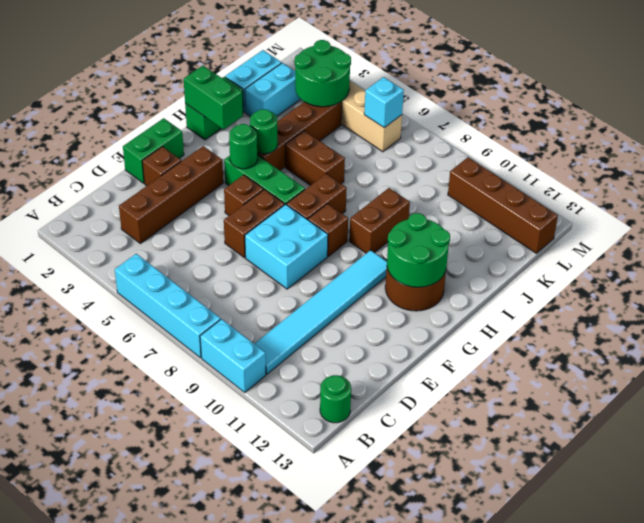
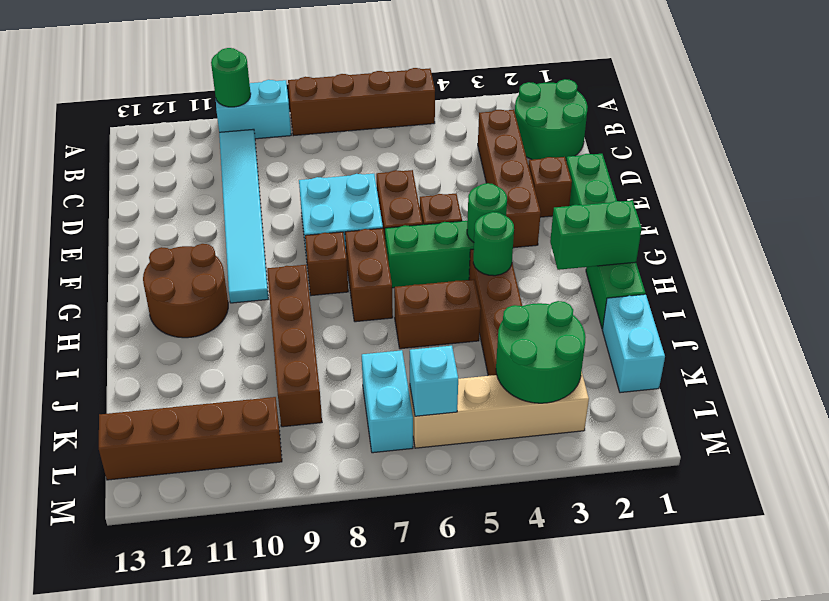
cyan brick A5:A8 level 1 -> brown brick A5:A8 level 1
green round brick B13 level 1 -> green round brick A10 level 2
green round brick G11:H12 level 2 -> green round brick B1:C2 level 1
brown brick H9:I9 level 1 -> brown brick H9:K9 level 1
cyan brick J2:K2 level 1 -> cyan brick K7:L7 level 1

